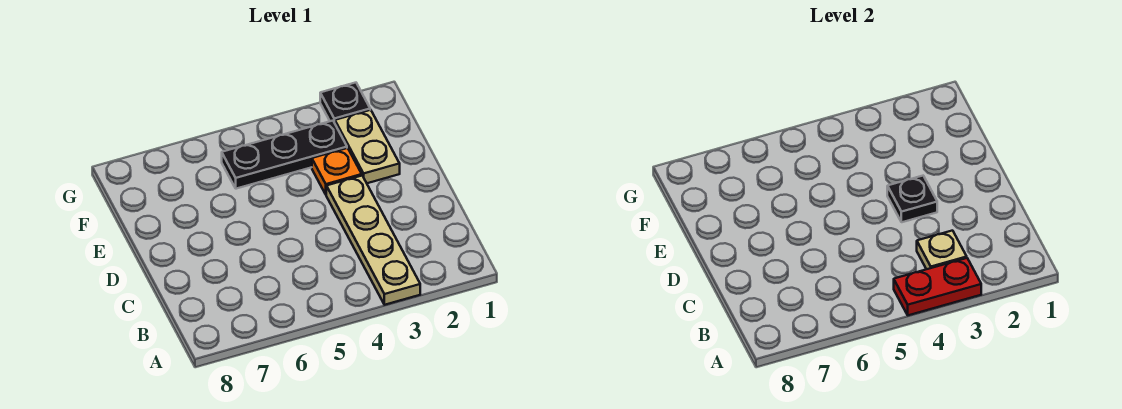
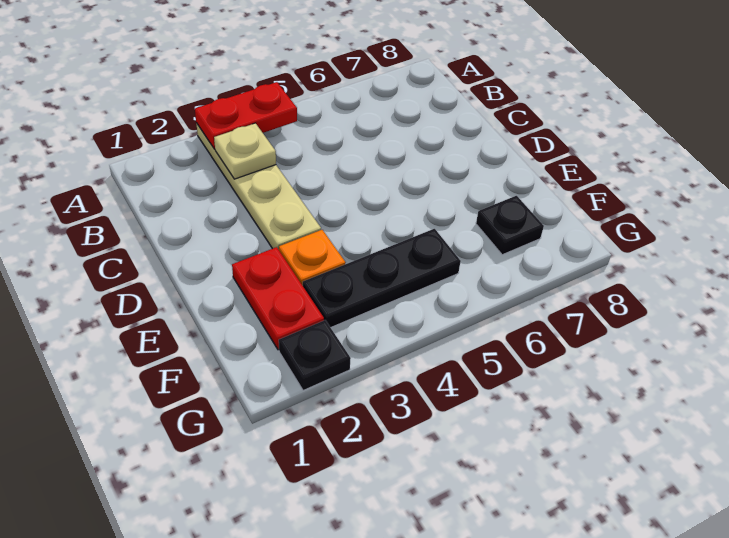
black plate D3 level 2 -> black plate F7 level 1
tan plate E2:F2 level 1 -> red plate E2:F2 level 1

